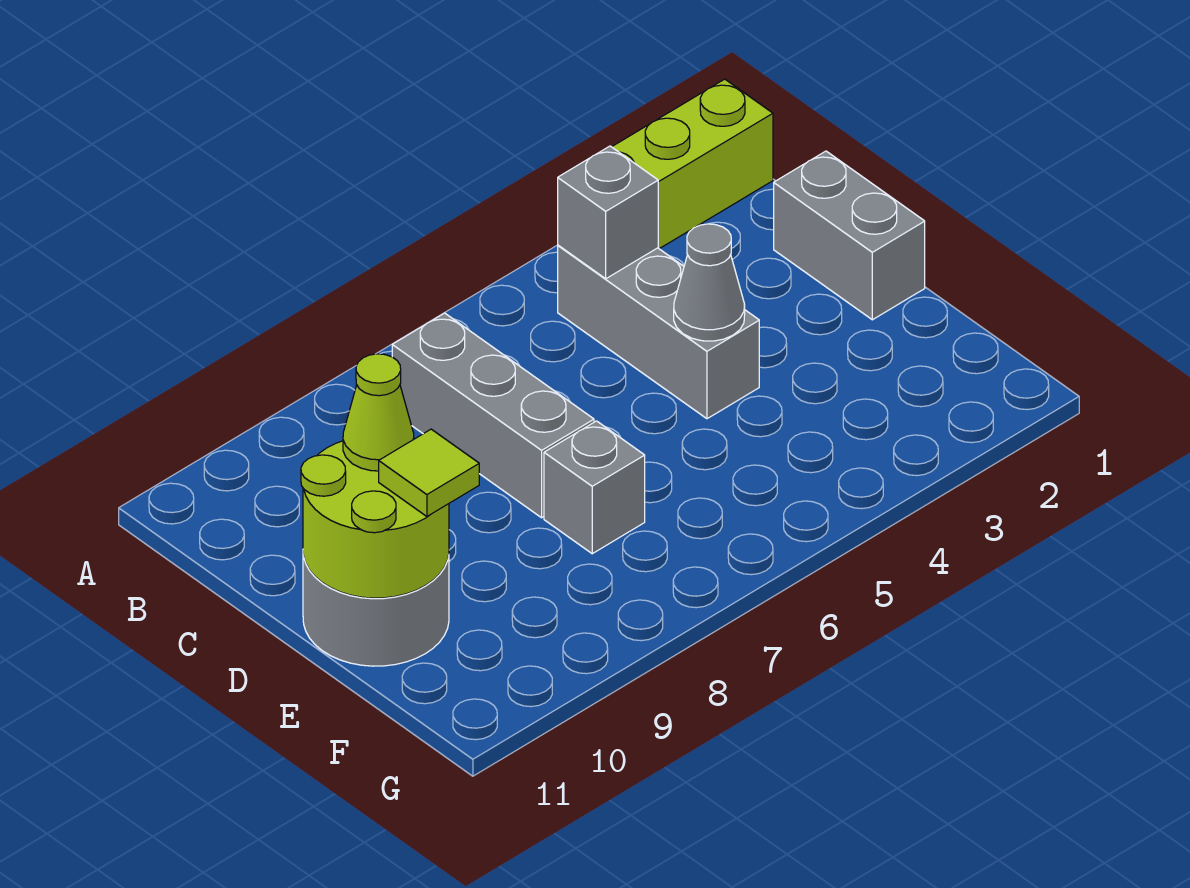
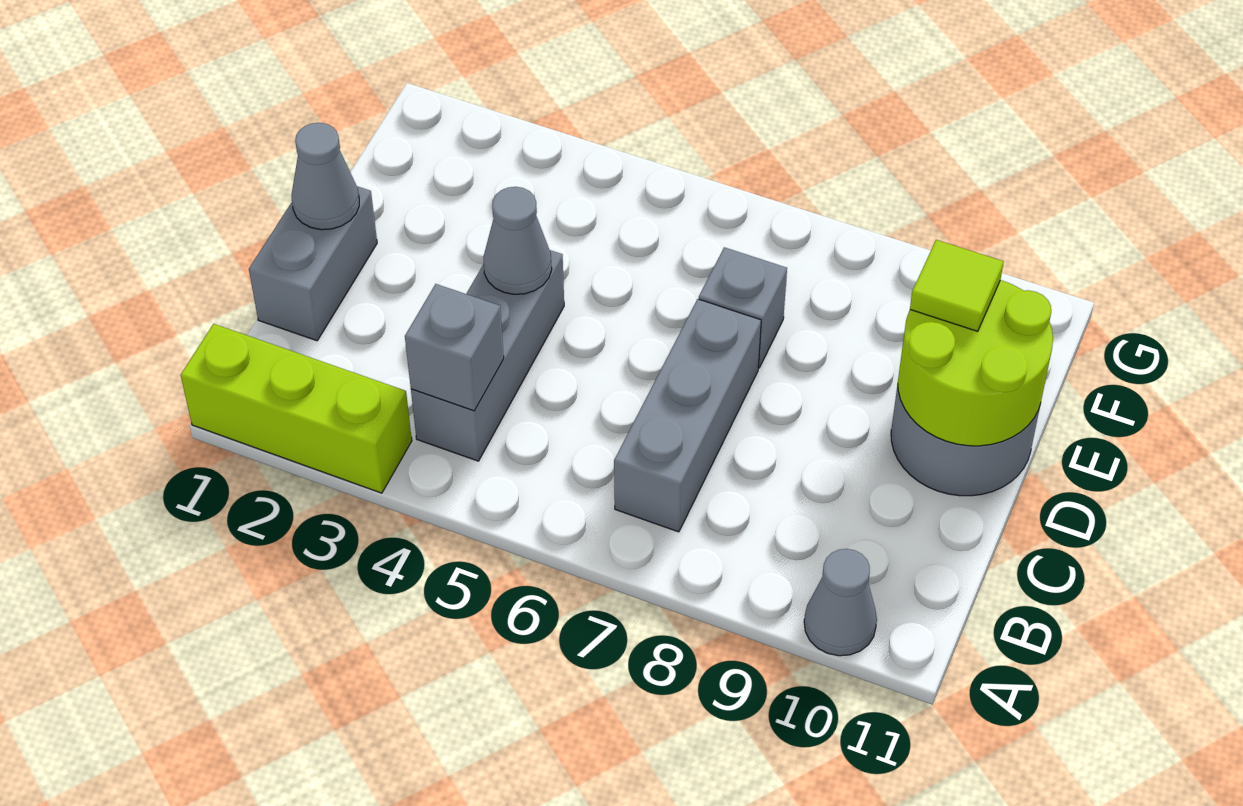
none -> grey cone A10 level 1
none -> grey cone D1 level 2
lime cone D10 level 3 -> none

